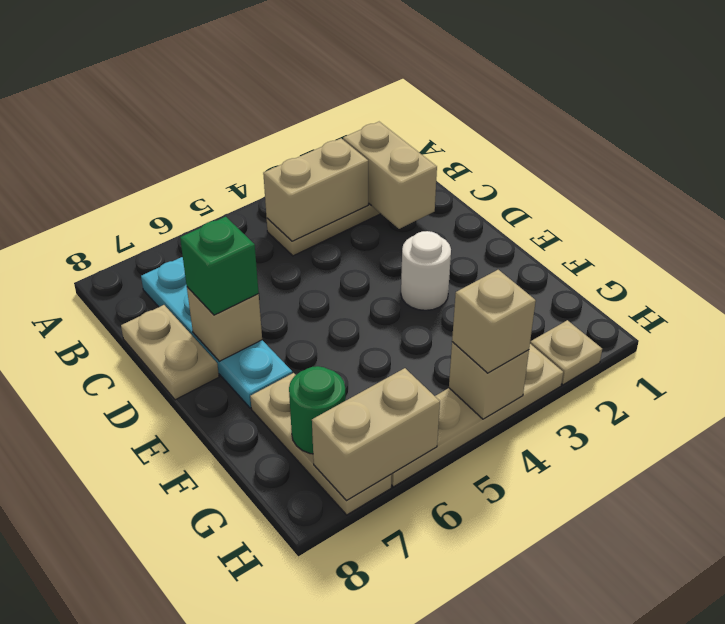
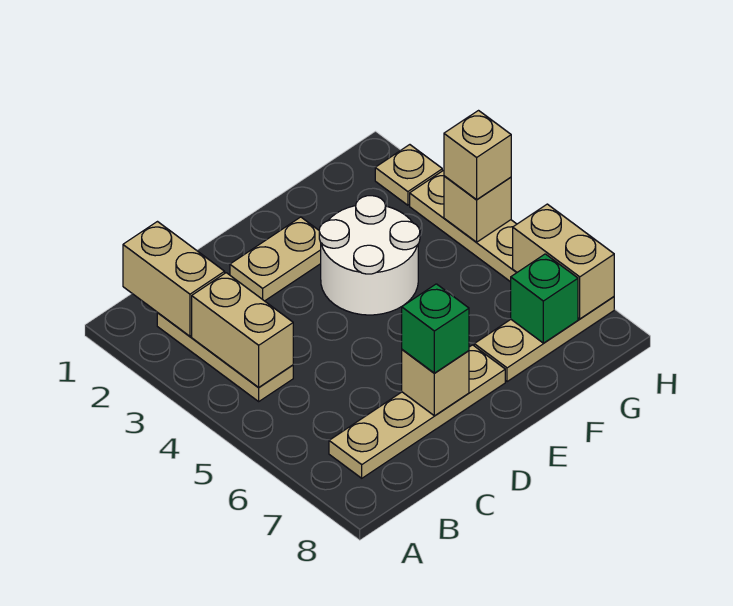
tan brick B2:C2 level 2 -> tan brick B1:B2 level 2
cyan plate B7:E7 level 1 -> tan plate B7:E7 level 1
tan plate C8:D8 level 1 -> tan plate D2:E2 level 1
white round brick E3 level 1 -> white round brick E3:F4 level 1
green round brick G7 level 2 -> green brick G7 level 2

